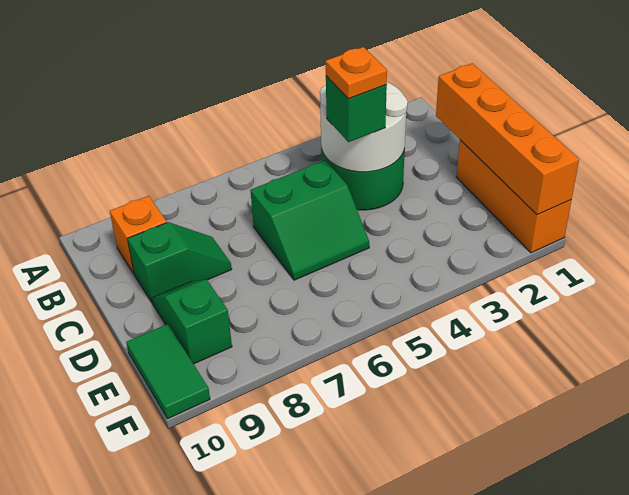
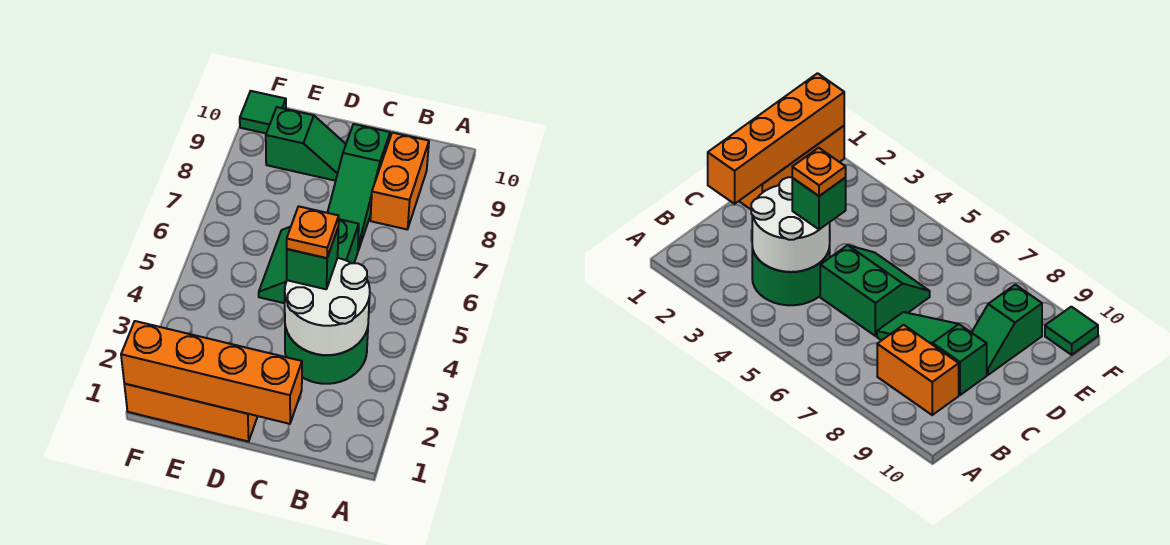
orange brick B9 level 1 -> orange brick B8:B9 level 1
green slope C8:C9 level 1 top 9 -> green slope C7:C9 level 1 top 9
green tile E10:F10 level 1 -> green tile F10 level 1

